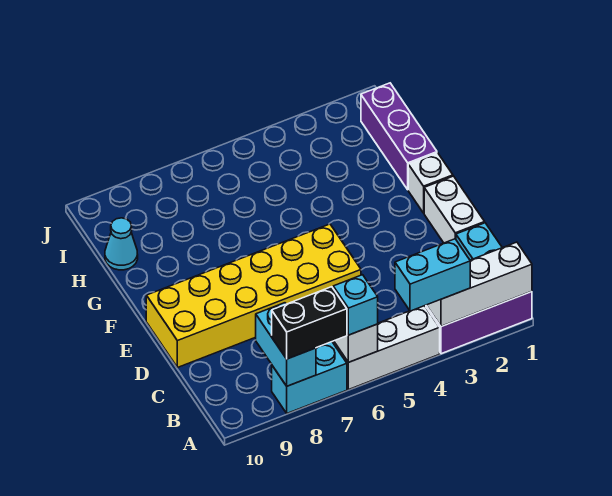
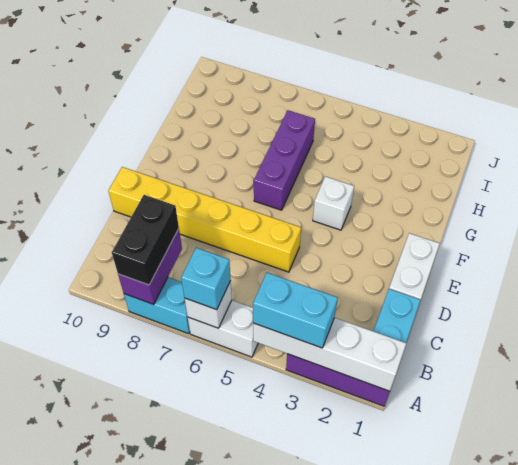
white brick A1:A3 level 2 -> white brick A1:A4 level 2
white brick A4:A6 level 1 -> white brick A5:A6 level 1
black brick A7:A8 level 3 -> black brick A8:B8 level 3
cyan brick A8:B8 level 2 -> purple brick A8:B8 level 2
yellow brick D5:E10 level 1 -> yellow brick D5:D10 level 1
white brick F1 level 1 -> white brick F4 level 1
purple brick G1:I1 level 1 -> purple brick F6:H6 level 1
cyan cone H10 level 1 -> none

